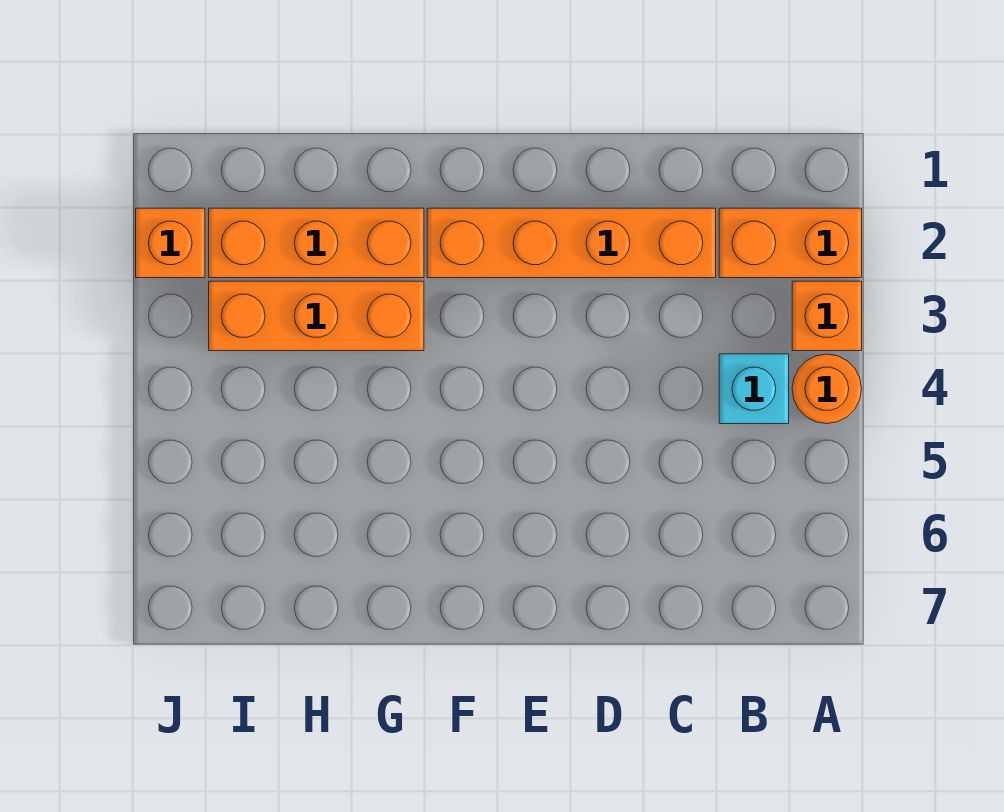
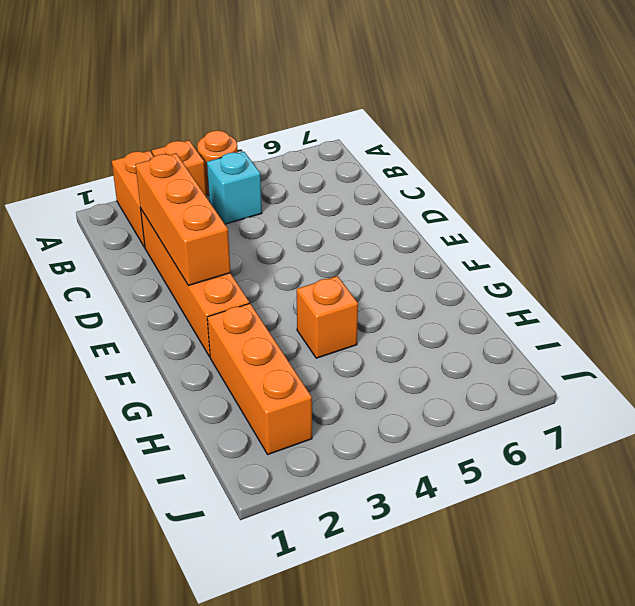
orange brick G3:I3 level 1 -> orange brick C2:E2 level 2
orange brick J2 level 1 -> orange brick G4 level 1

